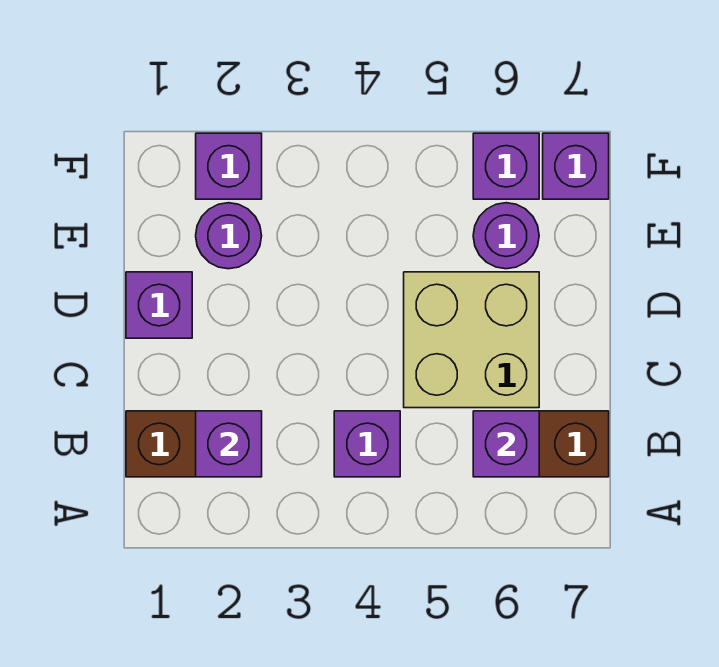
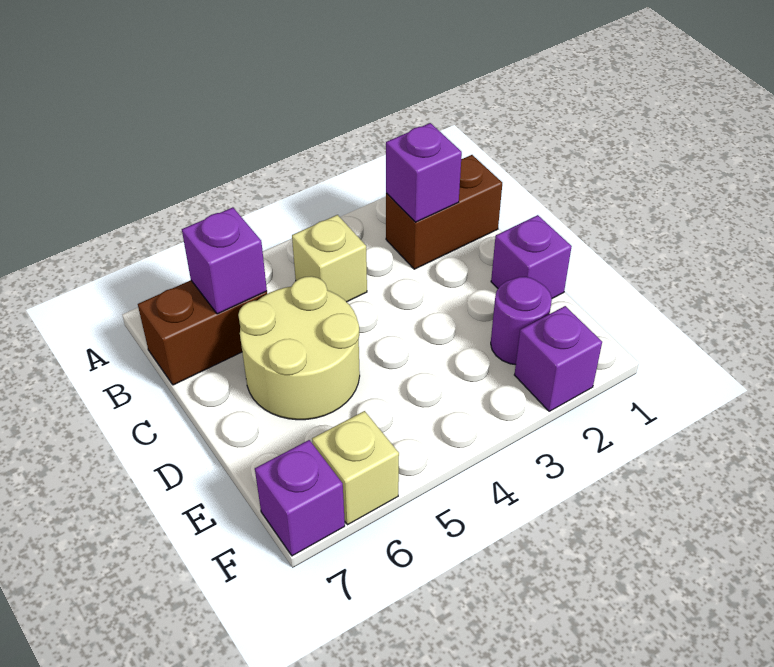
purple brick B4 level 1 -> tan brick B4 level 1
tan brick C5:D6 level 1 -> tan round brick C5:D6 level 1
purple round brick E6 level 1 -> none
purple brick F6 level 1 -> tan brick F6 level 1

